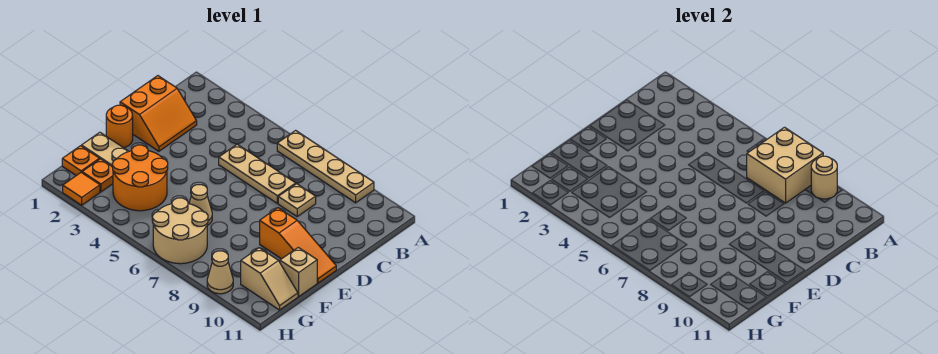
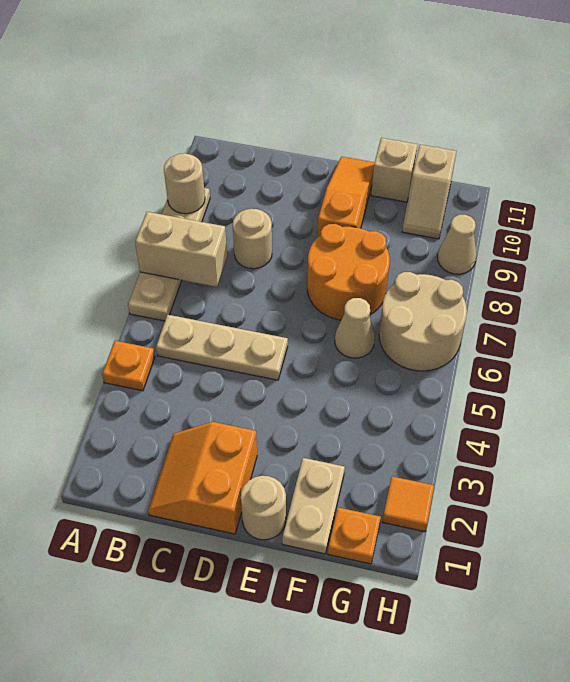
tan brick A7:B8 level 2 -> tan brick A7:B7 level 2
orange slope C1:D2 level 1 top 1 -> orange slope C1:D2 level 1 top D
tan plate C5:C7 level 1 -> tan plate B5:D5 level 1
tan plate C8 level 1 -> tan round brick C8 level 1
orange round brick E1 level 1 -> tan round brick E1 level 1
orange round brick F3:G4 level 1 -> orange round brick E7:F8 level 1
orange plate G2 level 1 -> orange plate A4 level 1
tan slope G10:G11 level 1 top 10 -> tan slope G10:G11 level 1 top 11

